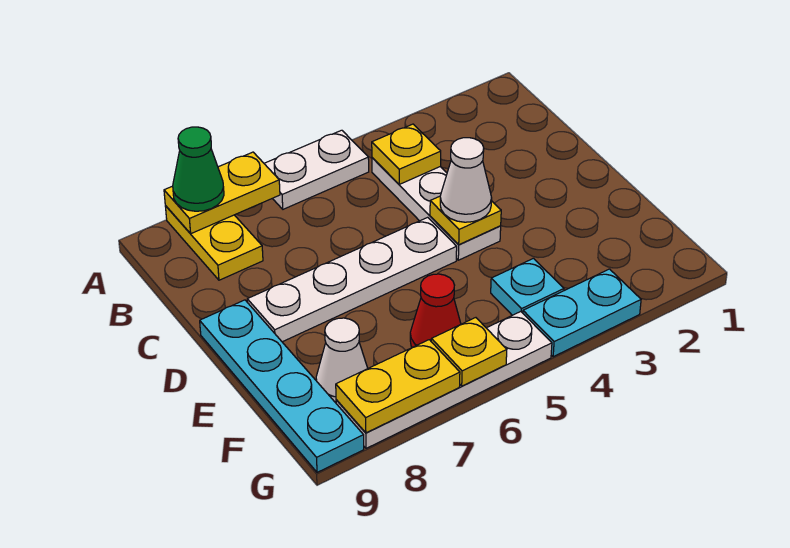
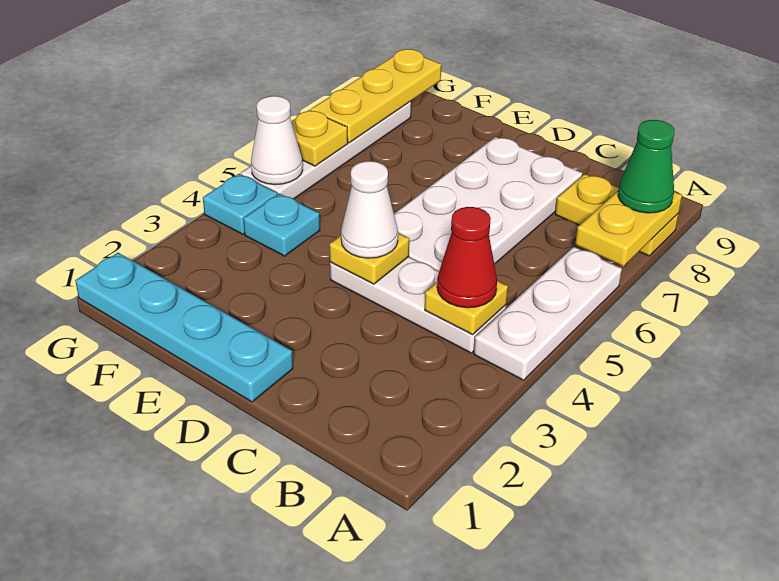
white plate A5:A6 level 1 -> white plate A4:A6 level 1
white plate D5:D8 level 1 -> white plate C5:D8 level 1
cyan plate D9:G9 level 1 -> cyan plate D1:G1 level 1
red cone F6 level 1 -> red cone B4 level 3
white cone F8 level 1 -> white cone G5 level 2
cyan plate G3:G4 level 1 -> cyan plate G4 level 1
yellow plate G7:G8 level 2 -> yellow plate G7:G9 level 2

